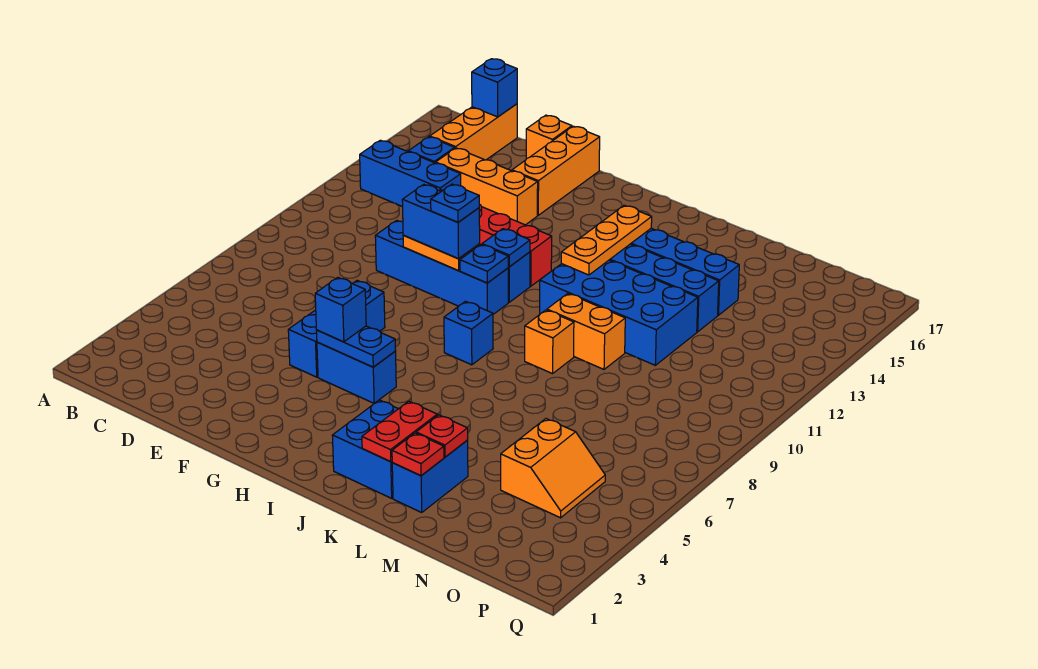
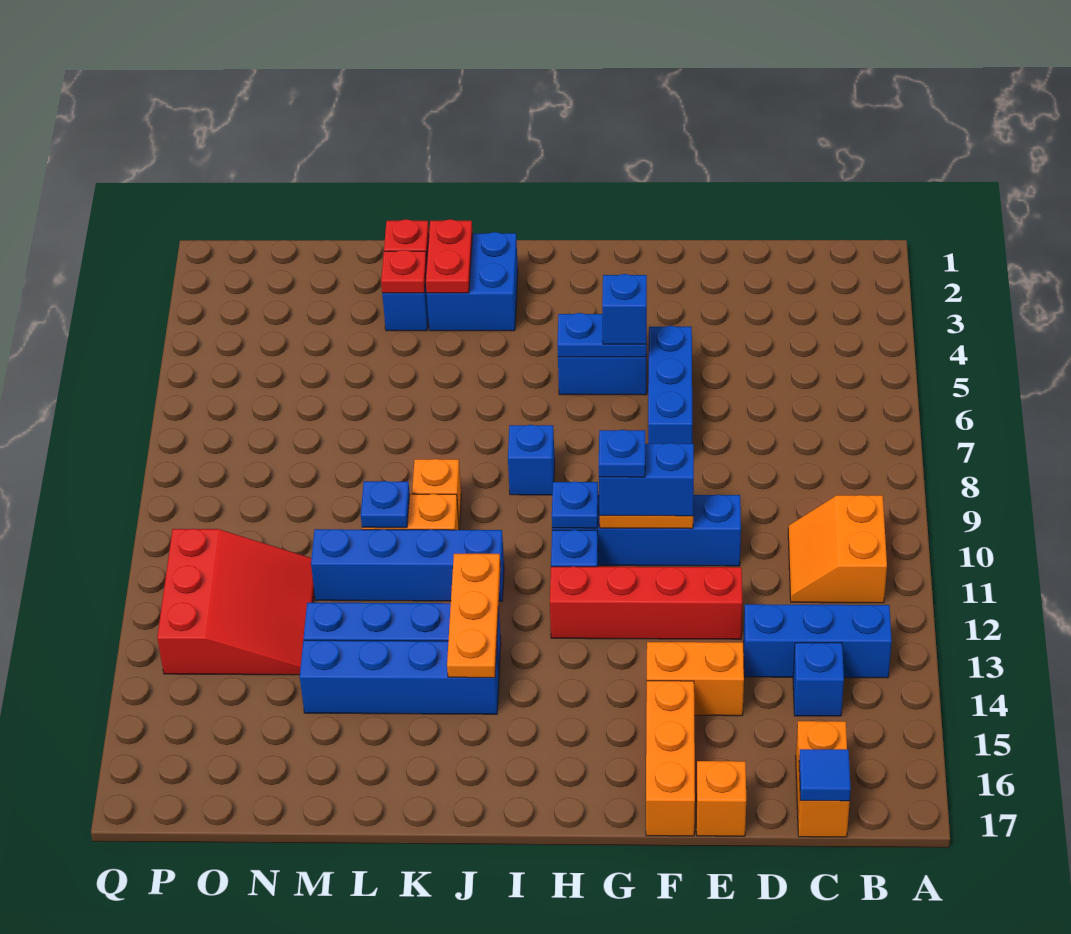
orange brick C15:C17 level 1 -> orange brick C16:C17 level 1
blue brick C17 level 2 -> blue tile C17 level 2
orange brick D14:F14 level 1 -> orange brick E14:F14 level 1
blue plate H11 level 2 -> blue plate L10 level 2
blue brick J11:M12 level 1 -> blue brick J11:M11 level 1
orange slope N4:O5 level 1 top N -> orange slope B10:C11 level 1 top B
none -> red slope N11:P13 level 1 top P

